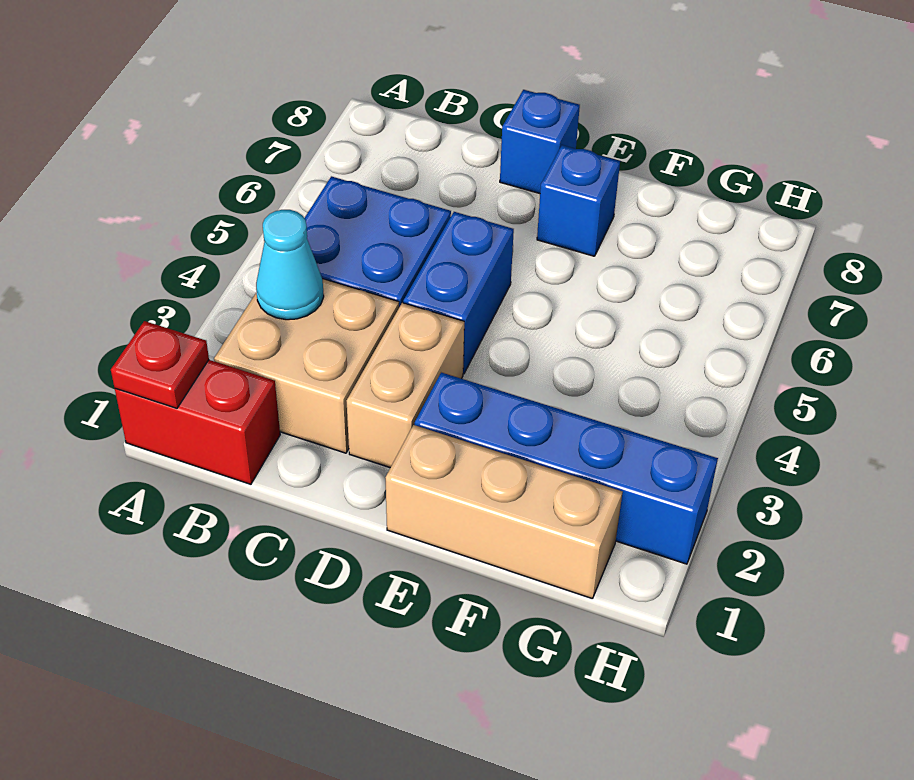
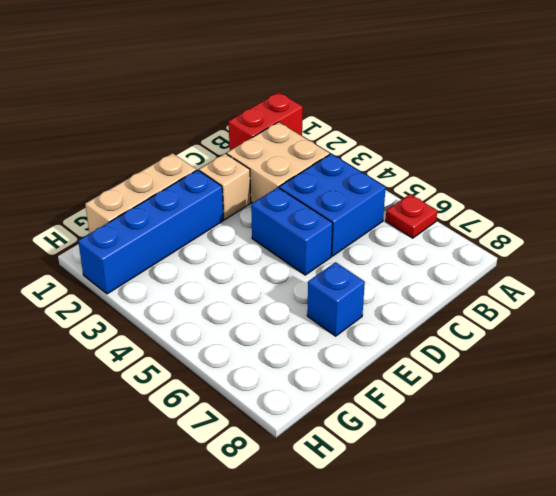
red plate A1 level 2 -> red plate A6 level 1
cyan cone B3 level 2 -> none
tan brick D2:D3 level 1 -> tan brick D2 level 1
blue brick D8 level 1 -> none

